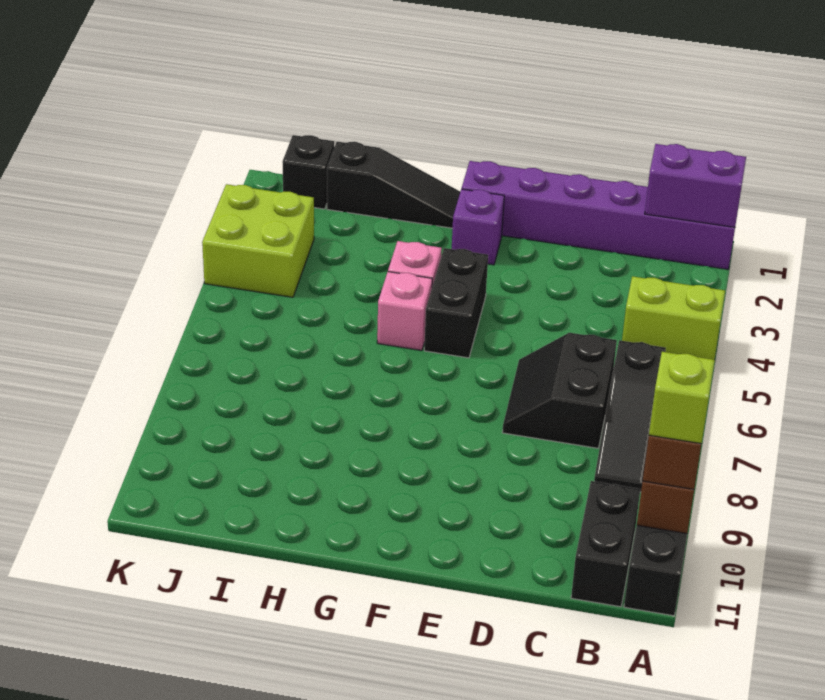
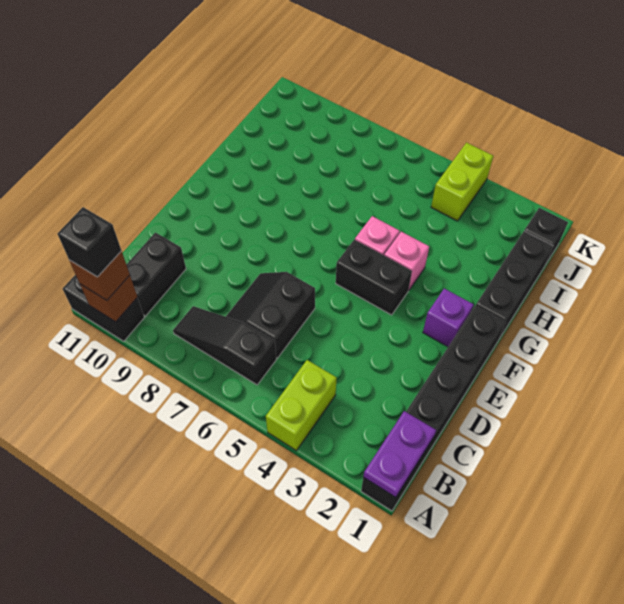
purple brick A1:F1 level 1 -> black brick A1:F1 level 1
purple brick A1:B1 level 2 -> purple plate A1:B1 level 2
lime brick A10 level 4 -> black brick A10 level 4
black brick B10:B11 level 1 -> black brick B10:C10 level 1
black slope C6:D7 level 1 top C -> black slope C6:D7 level 1 top 6
black slope G1:I1 level 1 top I -> black brick G1:I1 level 1
lime brick J3:K4 level 1 -> lime brick J4:K4 level 1

